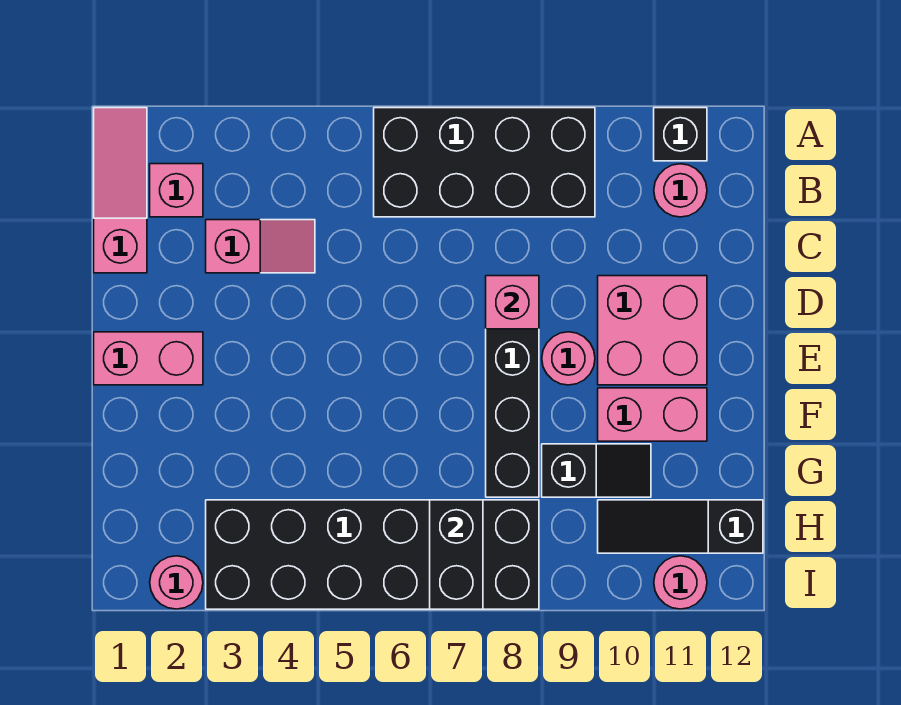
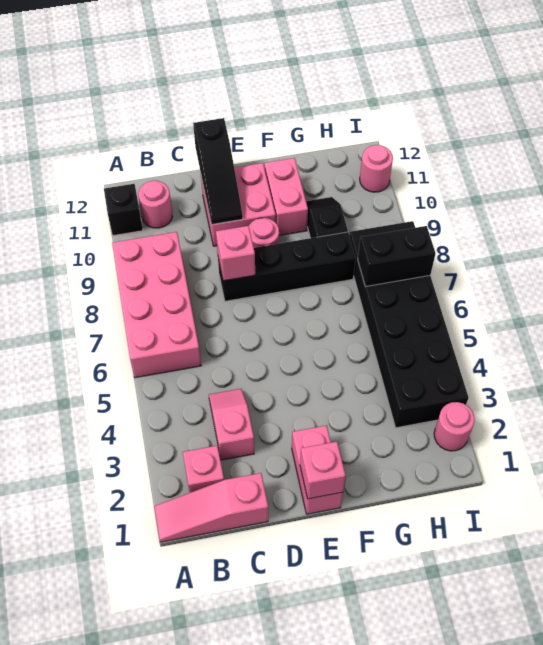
black brick A6:B9 level 1 -> pink brick A6:B9 level 1
none -> pink brick E1 level 2
black slope H10:H12 level 1 top 12 -> black slope D10:D12 level 2 top 12

